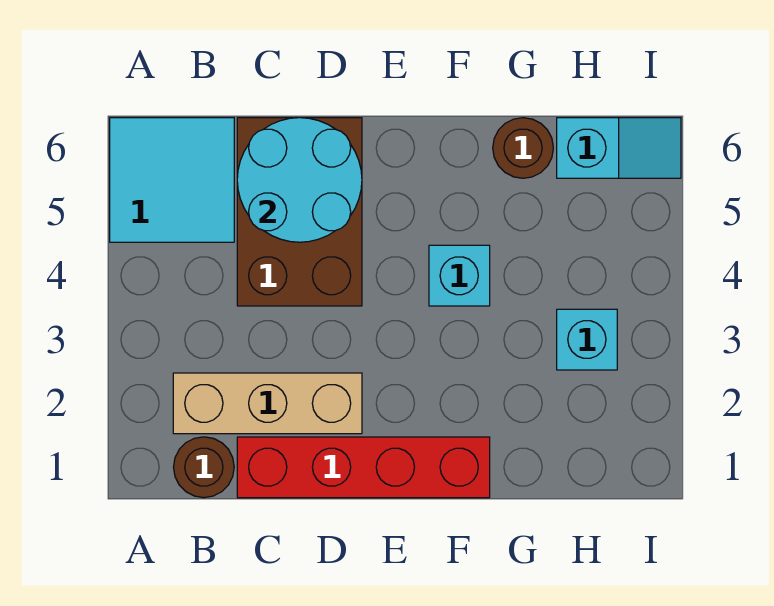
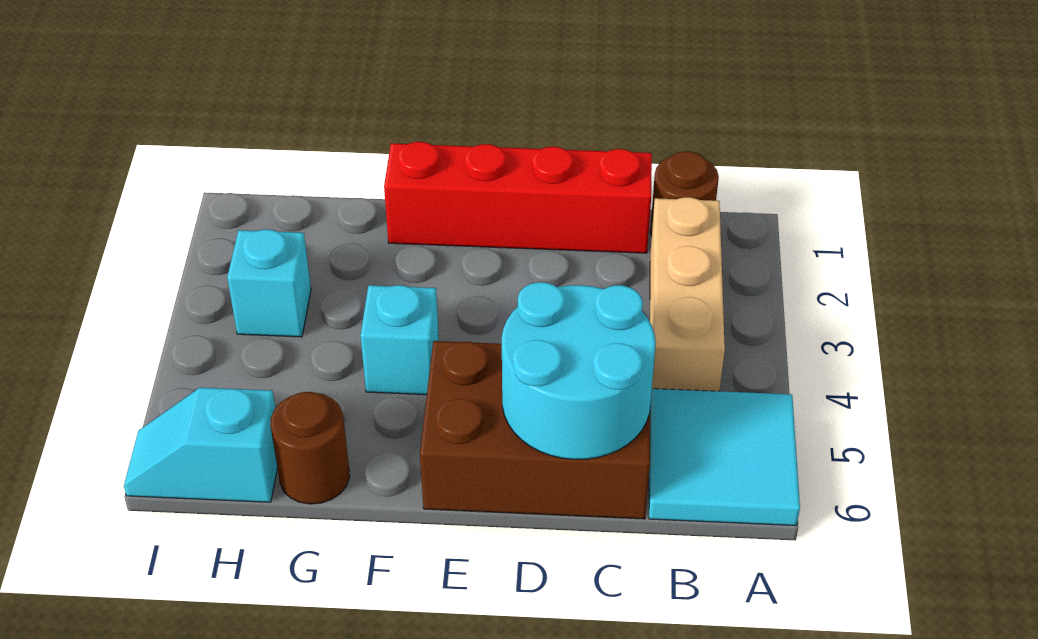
tan brick B2:D2 level 1 -> tan brick B2:B4 level 1
brown brick C4:D6 level 1 -> brown brick C5:E6 level 1

